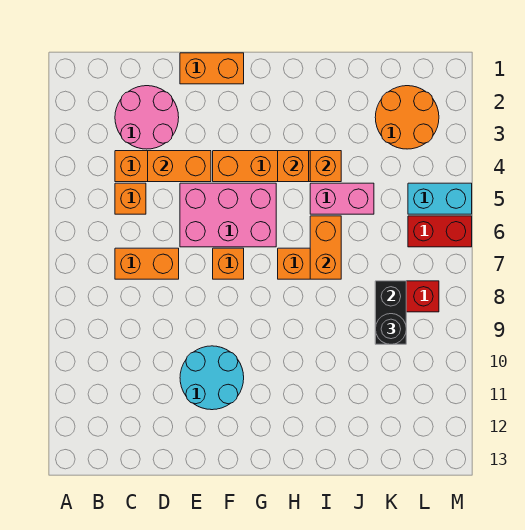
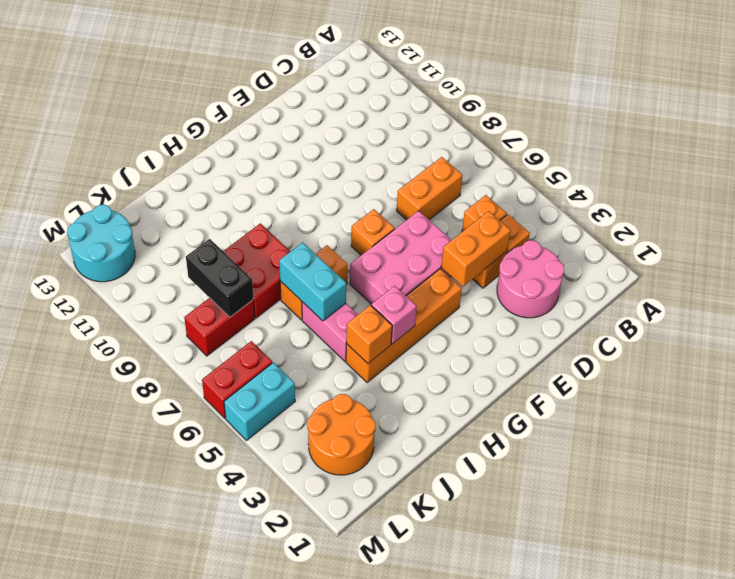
orange brick E1:F1 level 1 -> none
cyan round brick E10:F11 level 1 -> cyan round brick L12:M13 level 1
orange brick H4 level 2 -> pink brick H4 level 2
pink brick I5:J5 level 1 -> pink brick I5:I6 level 1
orange brick I6:I7 level 2 -> cyan brick I6:I7 level 2
none -> red brick I8:J9 level 1
black round brick K9 level 3 -> none

